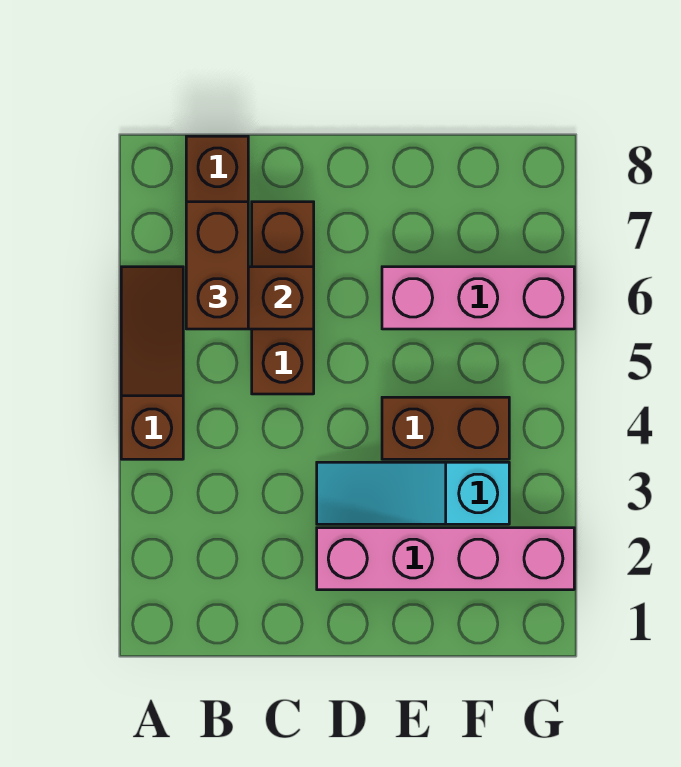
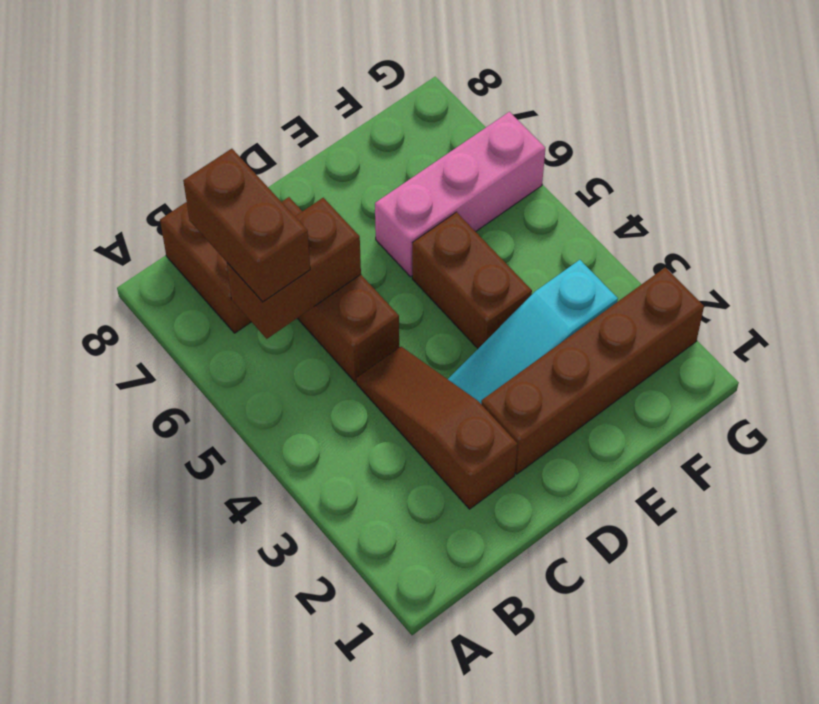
brown slope A4:A6 level 1 top 4 -> brown slope C2:C4 level 1 top 2
pink brick D2:G2 level 1 -> brown brick D2:G2 level 1
brown brick E4:F4 level 1 -> brown brick E4:E5 level 1

